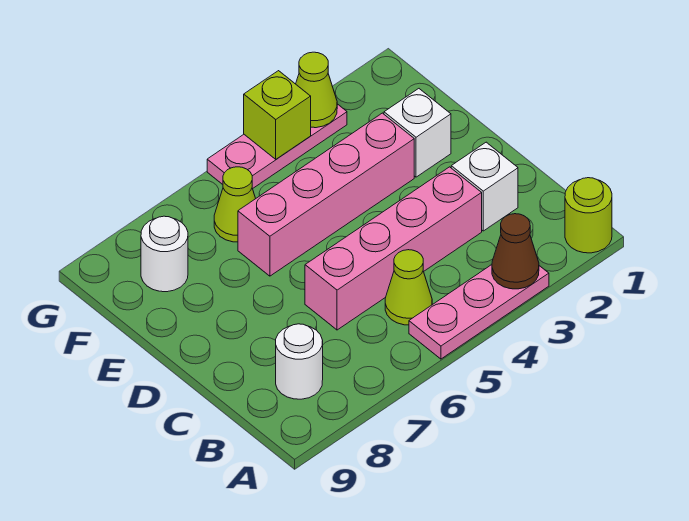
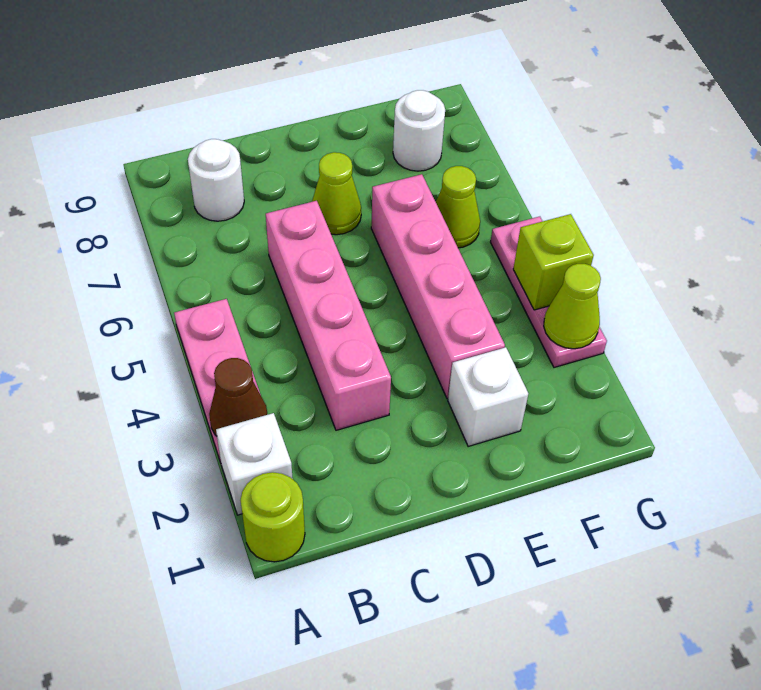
lime cone B5 level 1 -> lime cone D7 level 1
white brick C2 level 1 -> white brick A2 level 1

